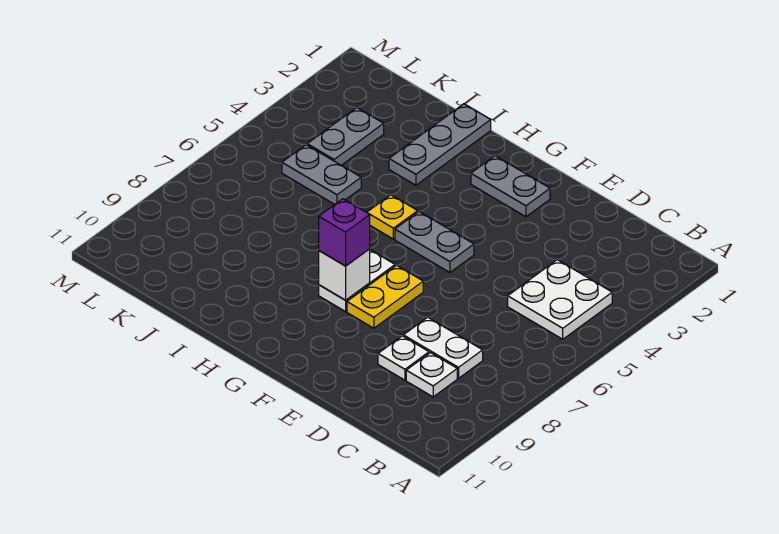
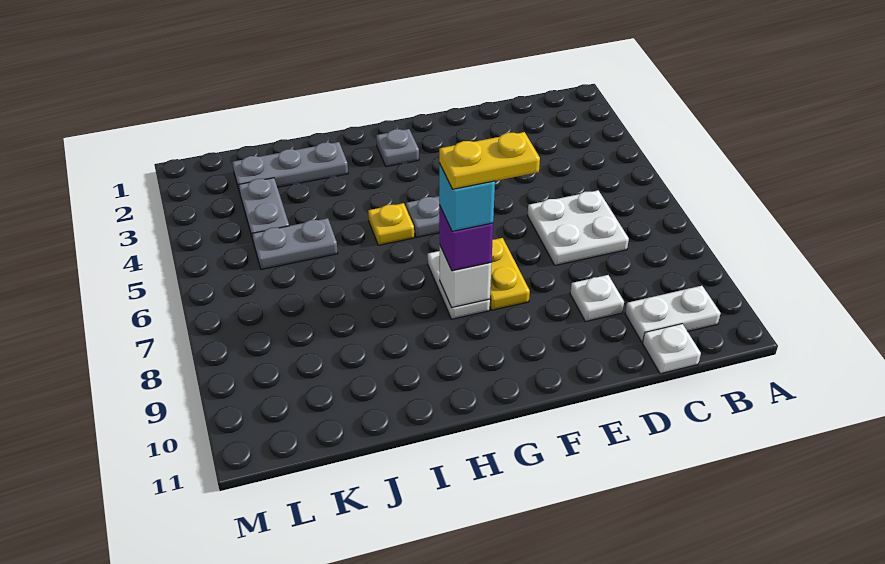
white plate B4:C5 level 1 -> white plate C6:D7 level 1
white plate C8:D8 level 1 -> white plate B10:C10 level 1
white plate C9 level 1 -> white plate C11 level 1
grey plate F2:G2 level 1 -> grey plate G2 level 1
none -> yellow plate F8:G8 level 5
none -> cyan brick G8 level 4
grey plate I1:I3 level 1 -> grey plate I2:K2 level 1

